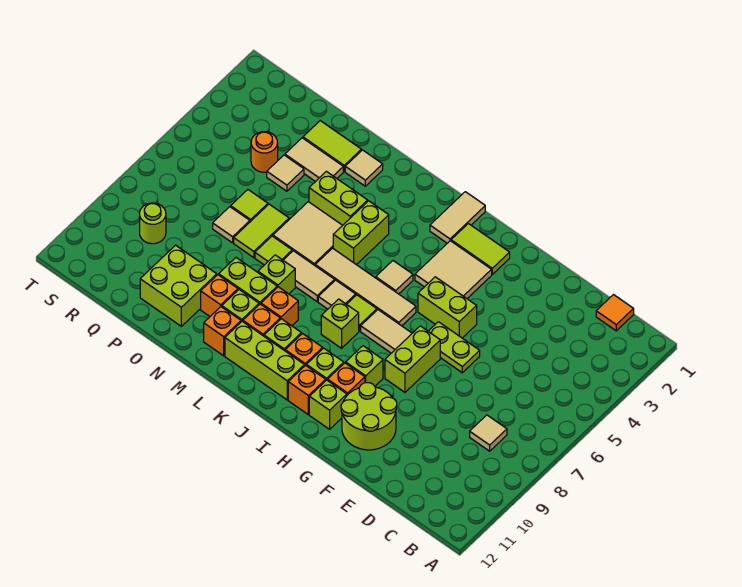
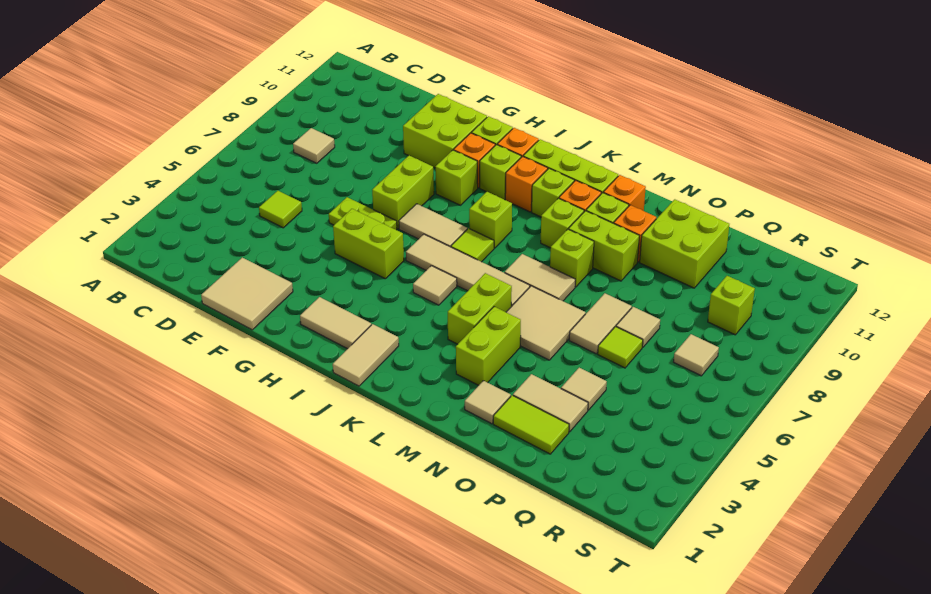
orange tile C1 level 1 -> none
lime round brick F10:G11 level 1 -> lime brick F10:G11 level 1
lime tile H2:I2 level 1 -> tan tile H2:I2 level 1
tan tile H3:I4 level 1 -> tan tile E1:F2 level 1
tan tile K7 level 1 -> tan tile R7 level 1
orange brick L9 level 1 -> lime brick L9 level 1
lime brick M4:N4 level 1 -> lime brick M3:M4 level 1
lime tile N7 level 1 -> lime tile D5 level 1
lime tile O6:O7 level 1 -> tan tile O6:O7 level 1
orange round brick Q4 level 1 -> none
lime round brick R9 level 1 -> lime brick R9 level 1

